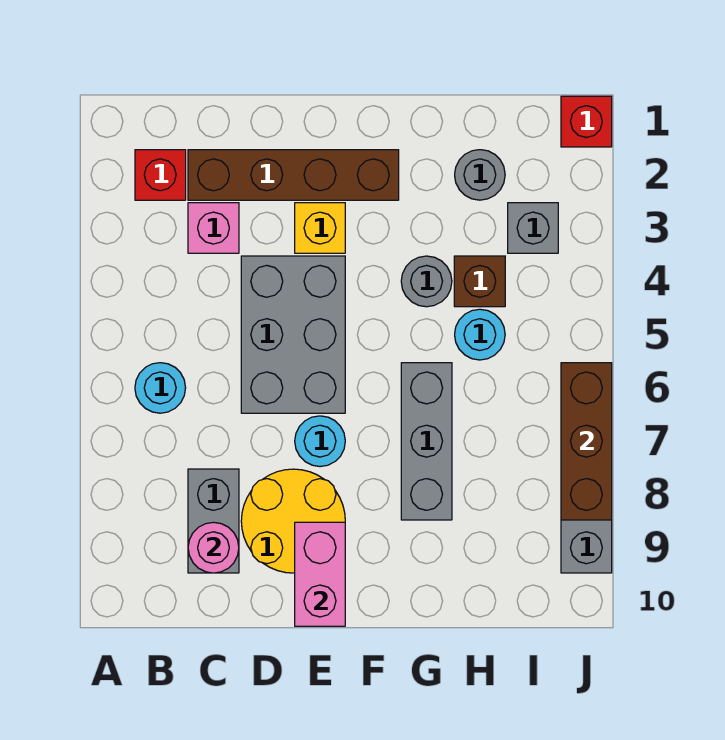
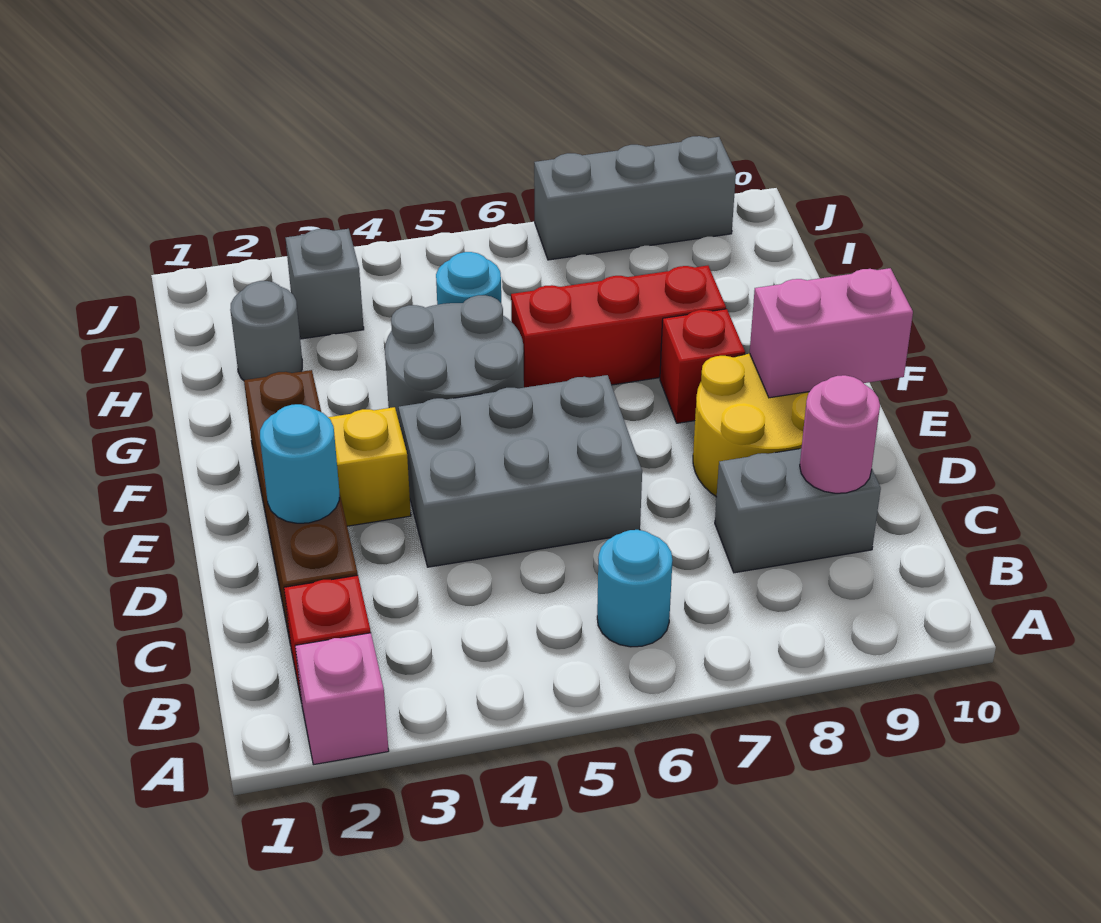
pink brick C3 level 1 -> pink brick A2 level 1
cyan round brick E7 level 1 -> cyan round brick D2 level 2
grey round brick G4 level 1 -> grey round brick F4:G5 level 1
grey brick G6:G8 level 1 -> red brick G6:G8 level 1
brown brick H4 level 1 -> none
red brick J1 level 1 -> red brick F8 level 1
brown brick J6:J8 level 2 -> none

